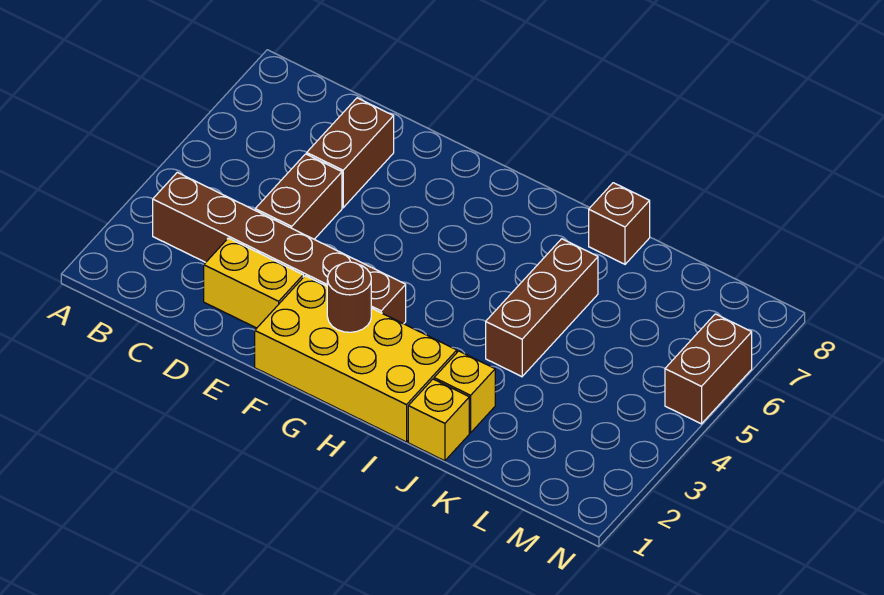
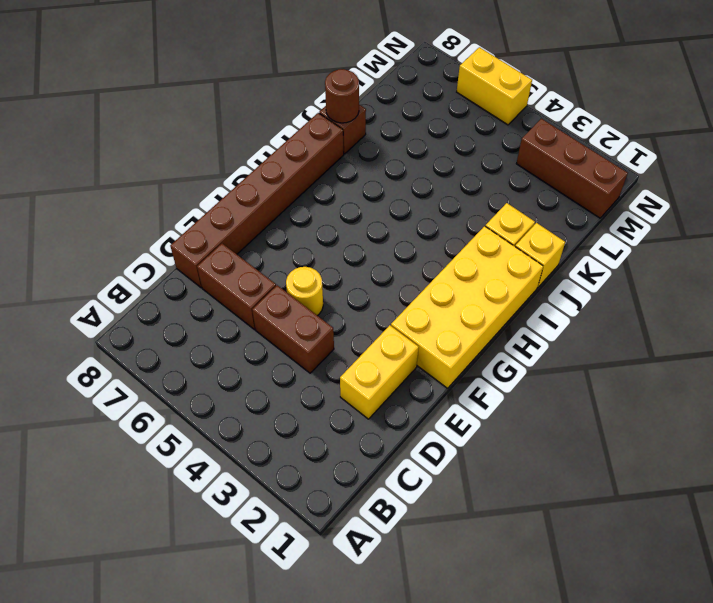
brown brick B3:G3 level 1 -> brown brick D8:I8 level 1
none -> yellow round brick E5 level 1
brown round brick G2 level 2 -> brown round brick J8 level 2
brown brick J4:J6 level 1 -> brown brick M1:M3 level 1
brown brick N5:N6 level 1 -> yellow brick N5:N6 level 1

